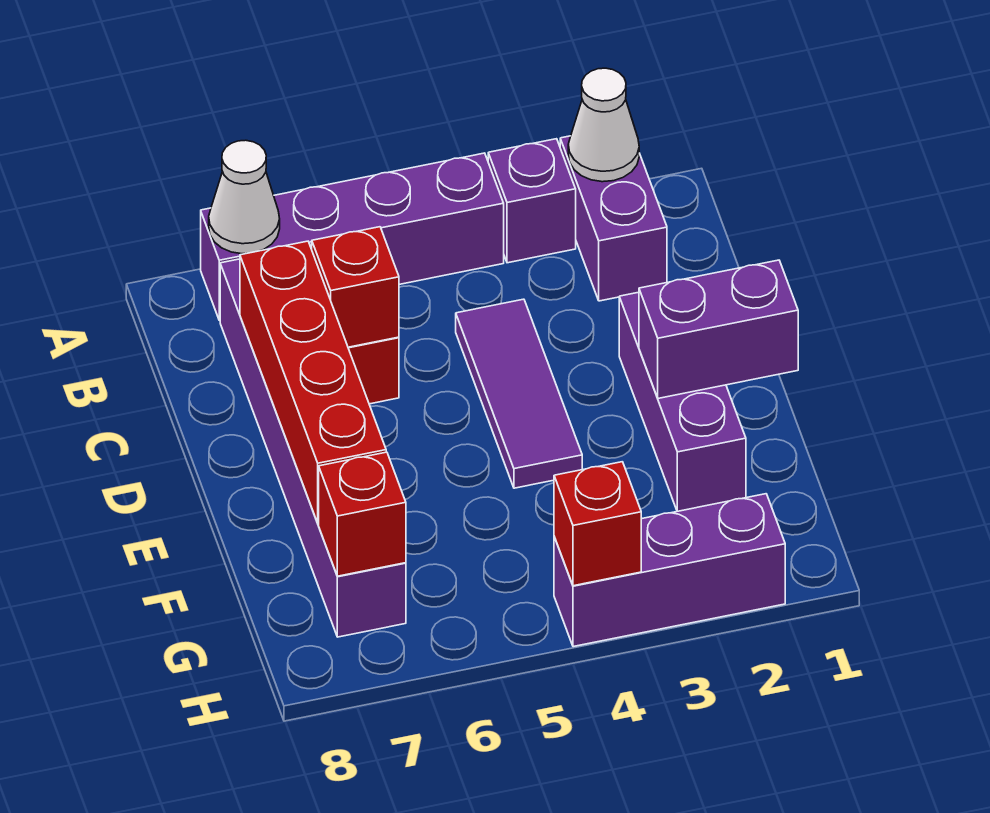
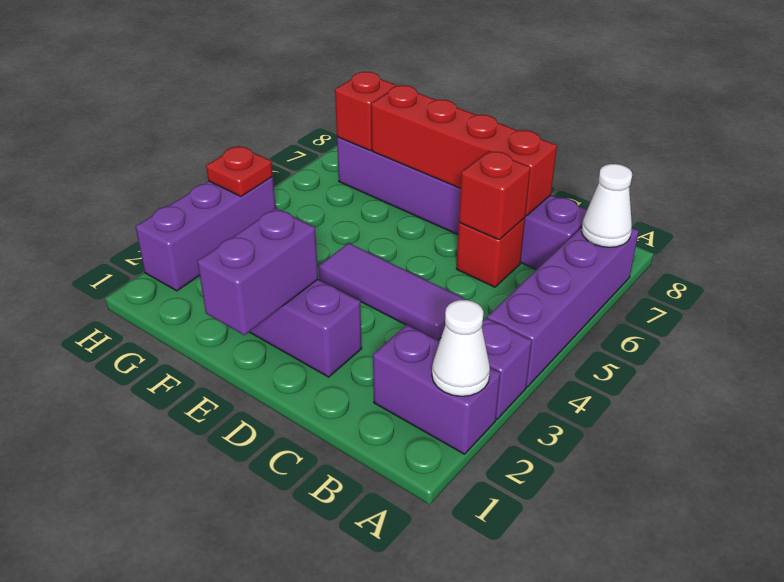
red brick H4 level 2 -> red plate H4 level 2

